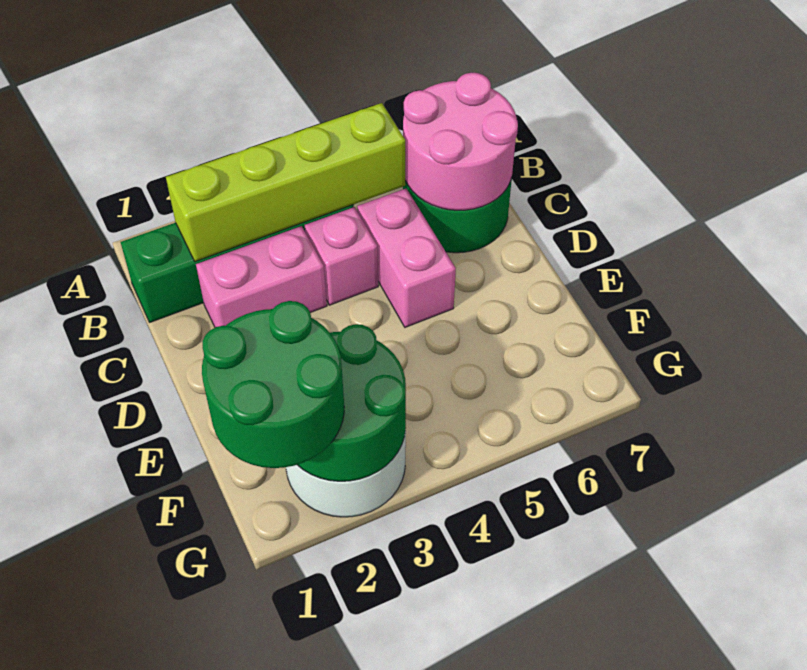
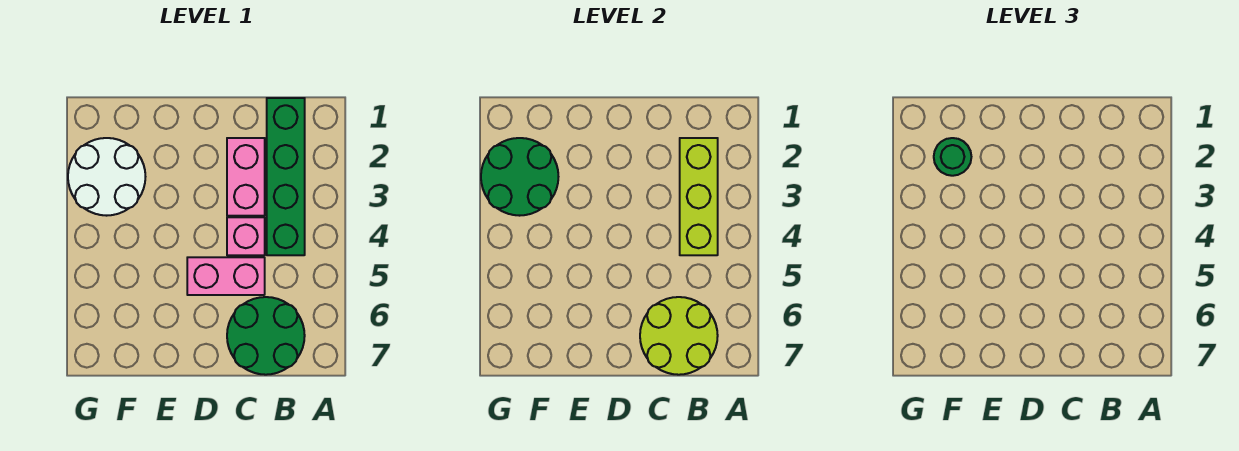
lime brick B2:B5 level 2 -> lime brick B2:B4 level 2
pink round brick B6:C7 level 2 -> lime round brick B6:C7 level 2
green round brick F1:G2 level 3 -> green round brick F2 level 3

